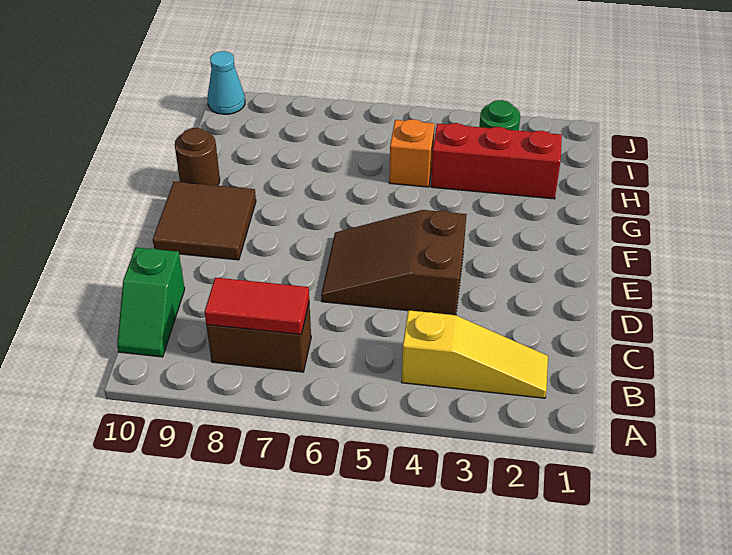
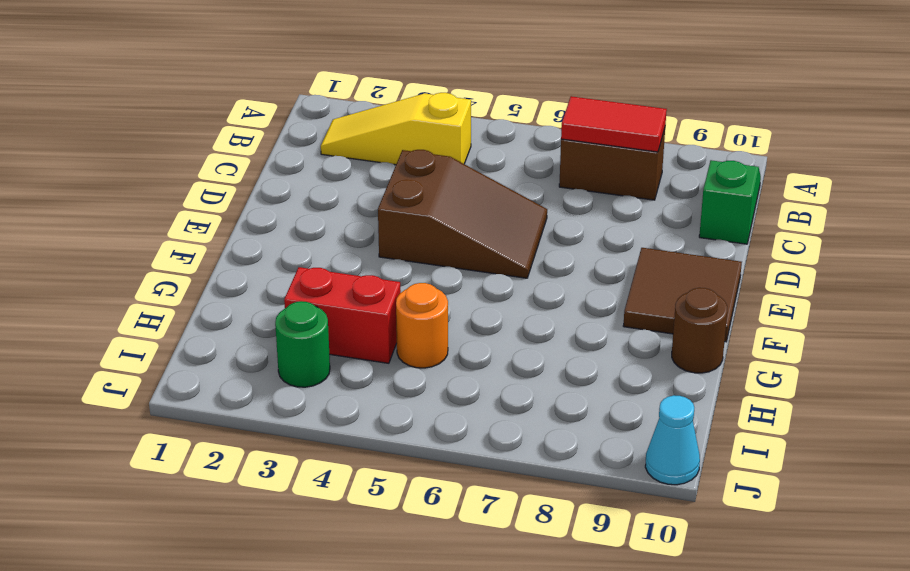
red brick H2:H4 level 1 -> red brick H3:H4 level 1
orange brick H5 level 1 -> orange round brick H5 level 1

